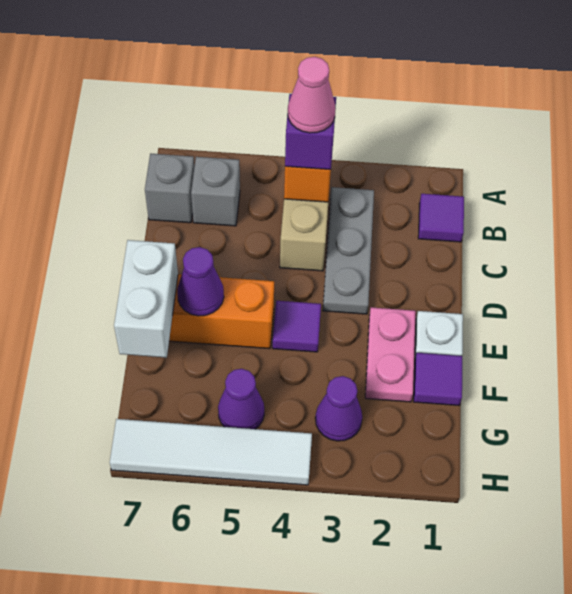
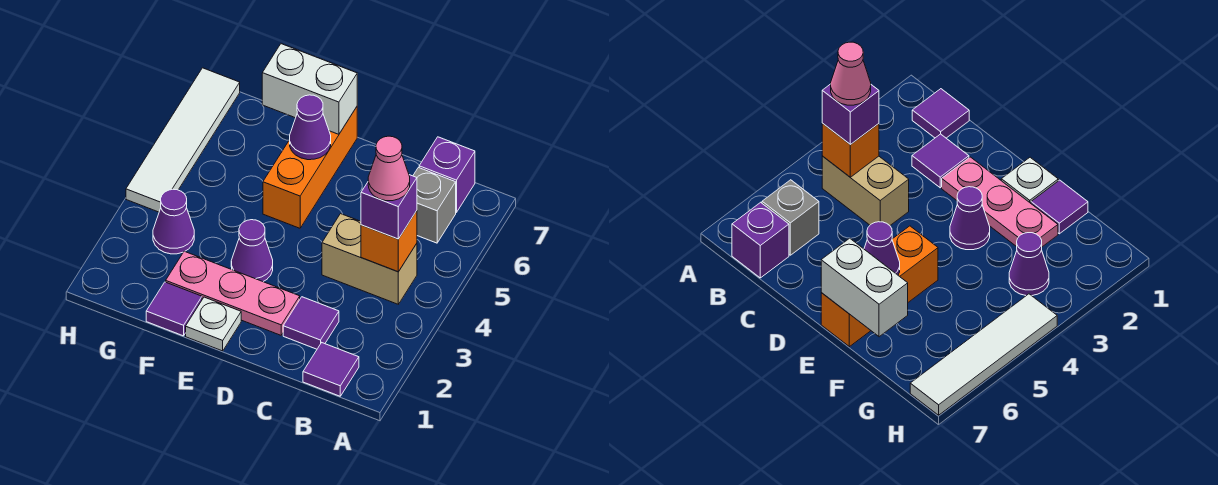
grey plate B3:D3 level 1 -> none
grey brick B7 level 1 -> purple brick B7 level 1
pink plate E2:F2 level 1 -> pink plate D2:F2 level 1
purple tile E4 level 1 -> purple tile C2 level 1
purple cone G5 level 1 -> purple cone E3 level 1

